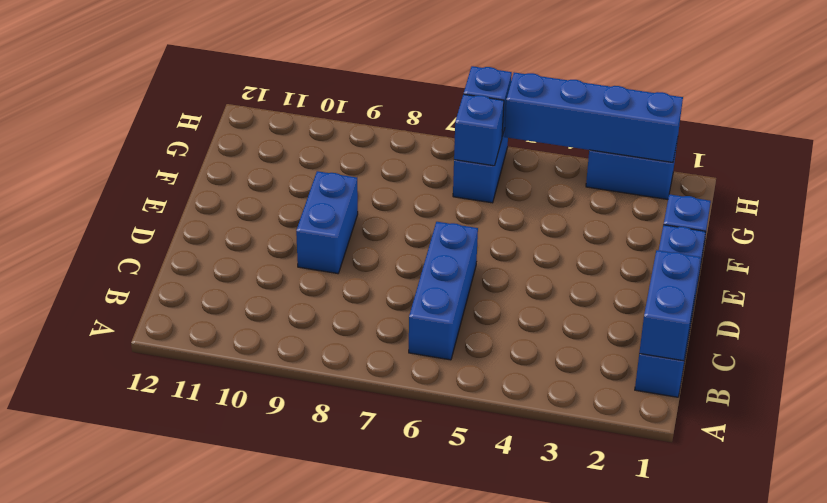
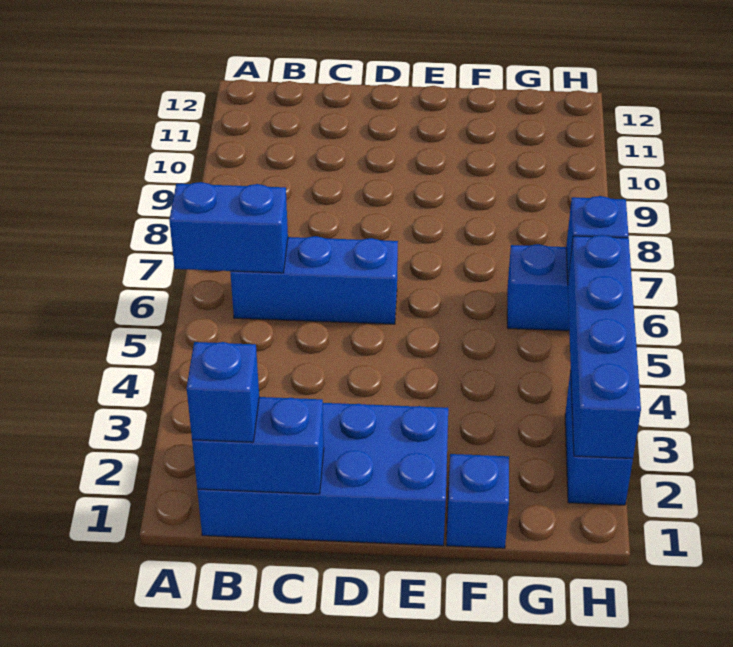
blue brick B1:E1 level 1 -> blue brick B1:E2 level 1
blue brick D9:E9 level 1 -> blue brick A6:B6 level 2
blue brick G6 level 2 -> blue brick B1 level 3

